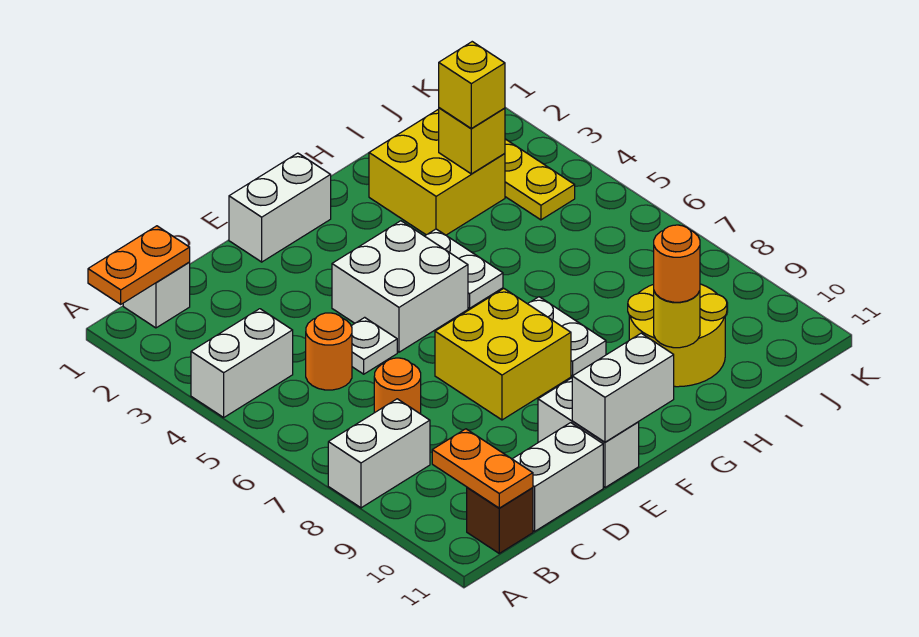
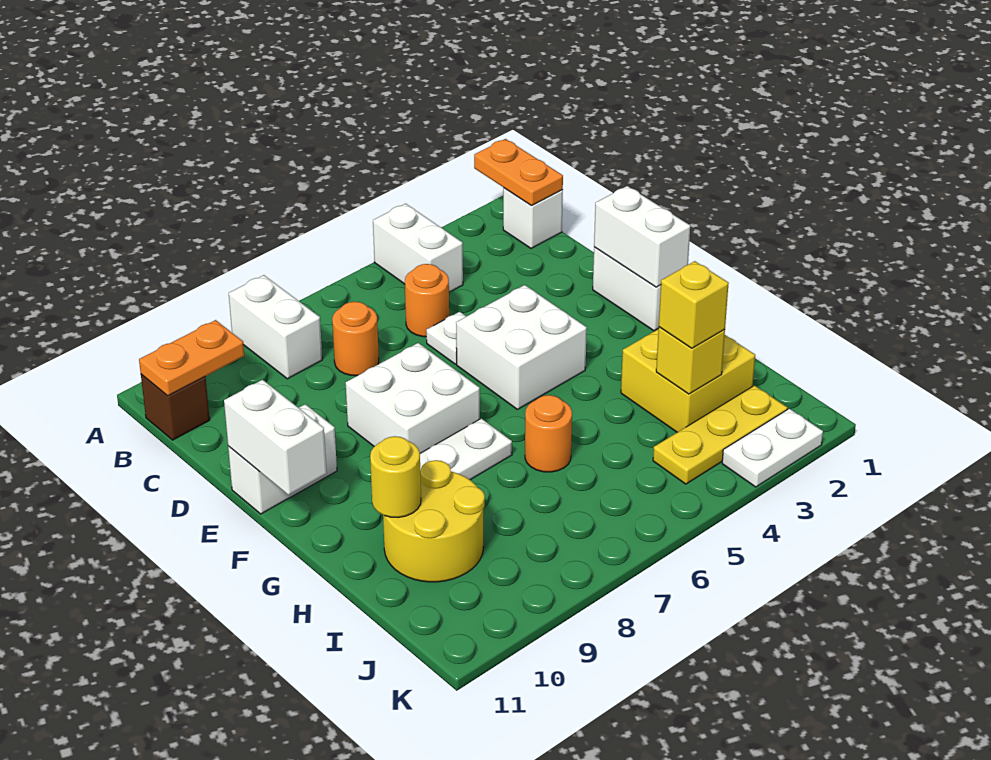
white brick C11:D11 level 1 -> white brick E1:F1 level 2
yellow brick E7:F8 level 1 -> white brick E7:F8 level 1
white plate G4:G5 level 1 -> white plate K2:K3 level 1
orange round brick H10 level 3 -> orange round brick H6 level 1

